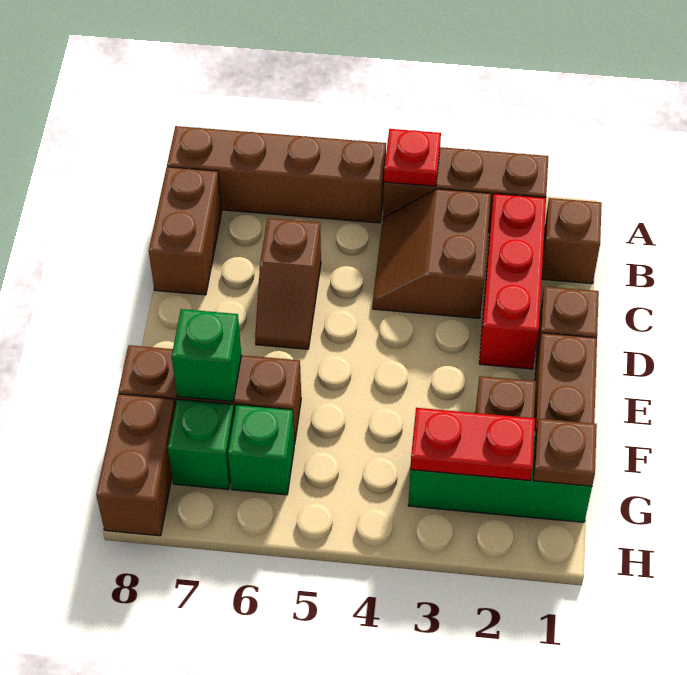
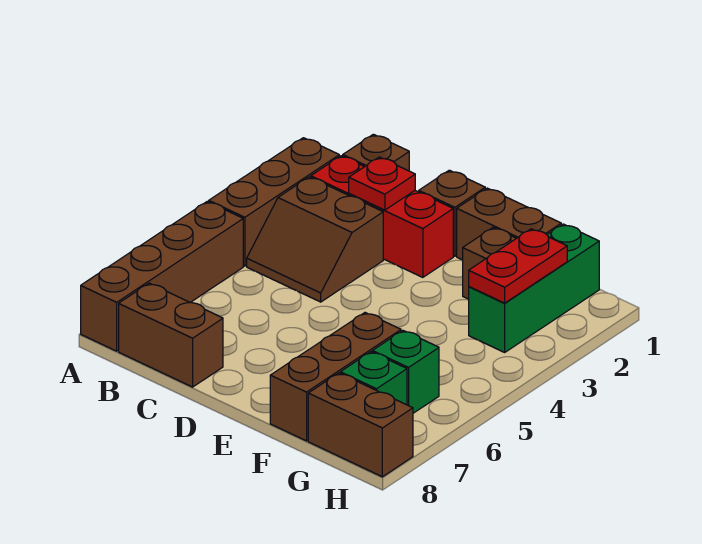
red plate A4 level 2 -> red plate C2 level 2
brown slope C6:D6 level 1 top C -> none
green brick F7 level 2 -> none
brown plate G1 level 2 -> none

